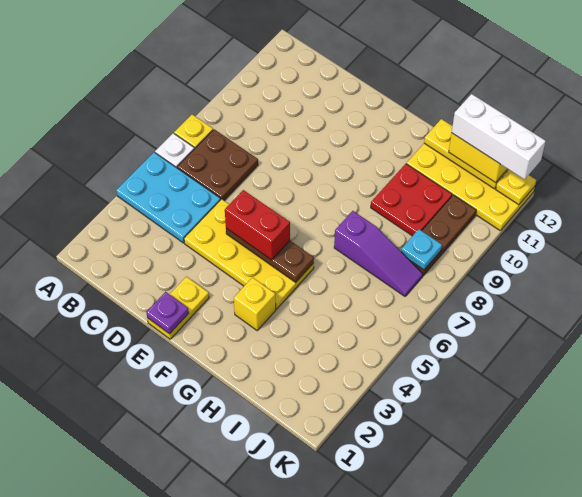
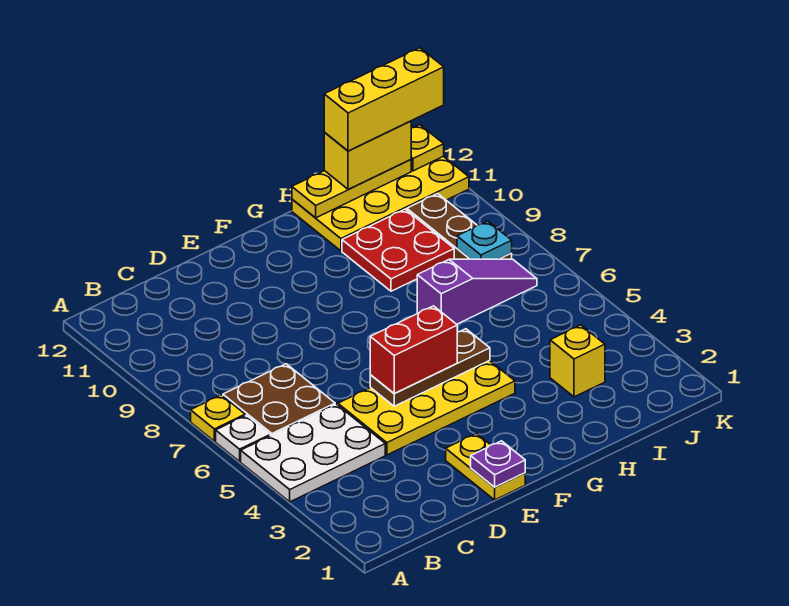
cyan plate A4:C5 level 1 -> white plate A4:C5 level 1
yellow brick G3 level 1 -> yellow brick I3 level 1
white brick I12:K12 level 4 -> yellow brick I12:K12 level 4

